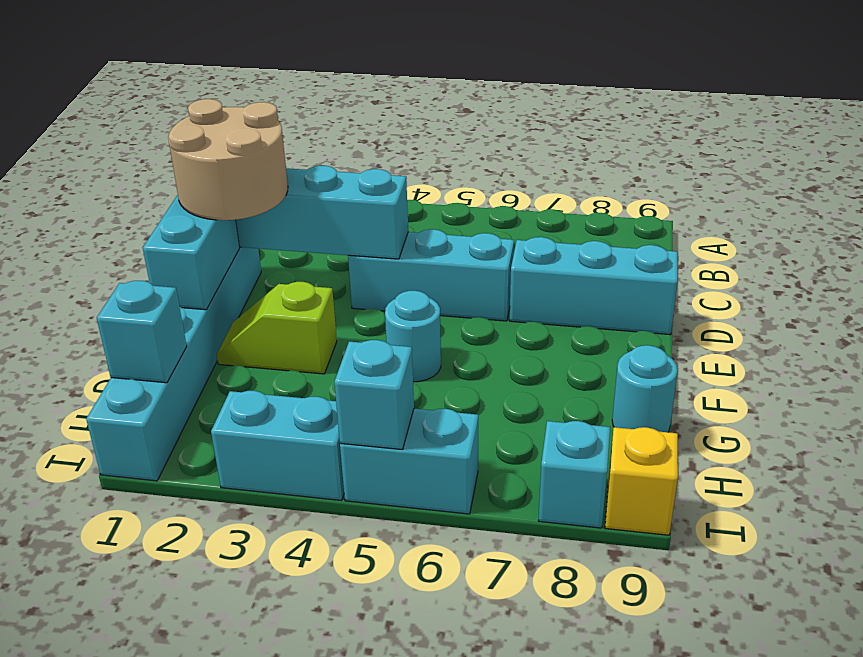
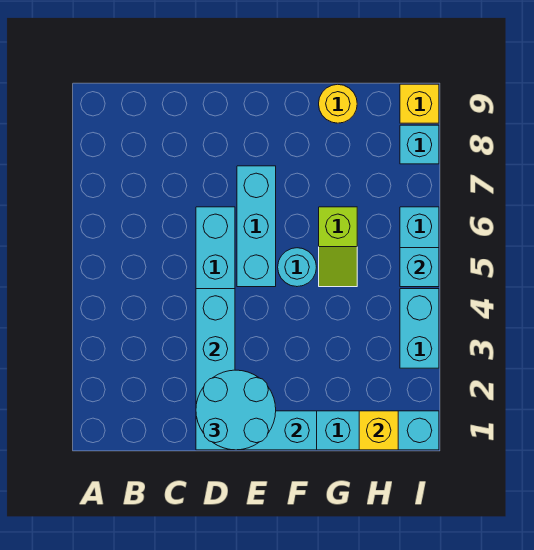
tan round brick D1:E2 level 3 -> cyan round brick D1:E2 level 3
cyan brick D7:D9 level 1 -> cyan brick E5:E7 level 1
lime slope F2:F3 level 1 top 3 -> lime slope G5:G6 level 1 top 6
cyan round brick G9 level 1 -> yellow round brick G9 level 1
cyan brick H1 level 2 -> yellow brick H1 level 2

